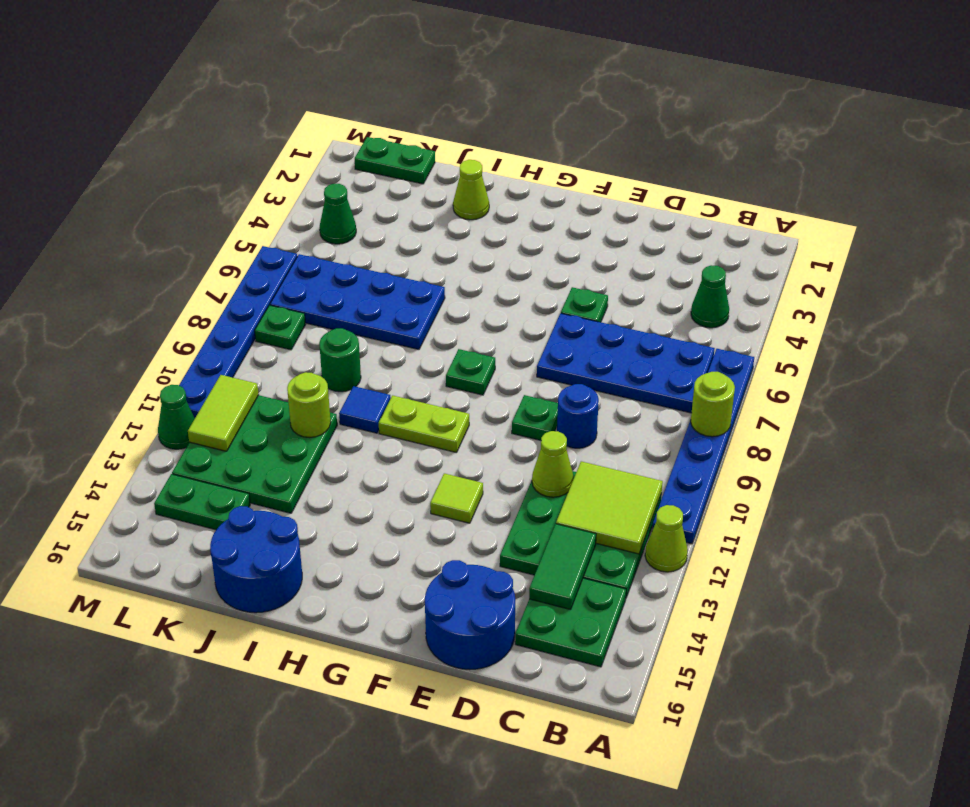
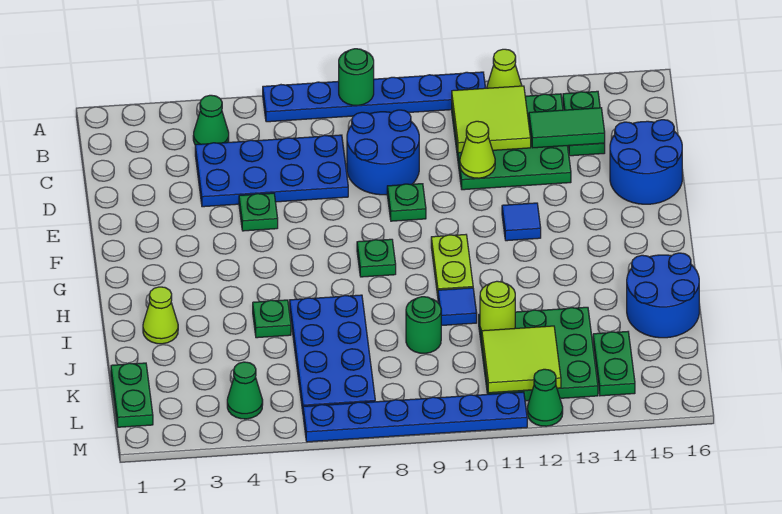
lime round brick A8 level 2 -> green round brick A8 level 2
blue plate B6:E7 level 1 -> blue plate C4:D7 level 1
green plate B14:C15 level 1 -> green plate B14:C14 level 1
blue round brick D9 level 1 -> blue round brick C8:D9 level 1
lime tile F12 level 1 -> blue tile F12 level 1
green plate L8 level 1 -> green plate I5 level 1
lime tile L11:L12 level 2 -> lime tile K11:L12 level 2

